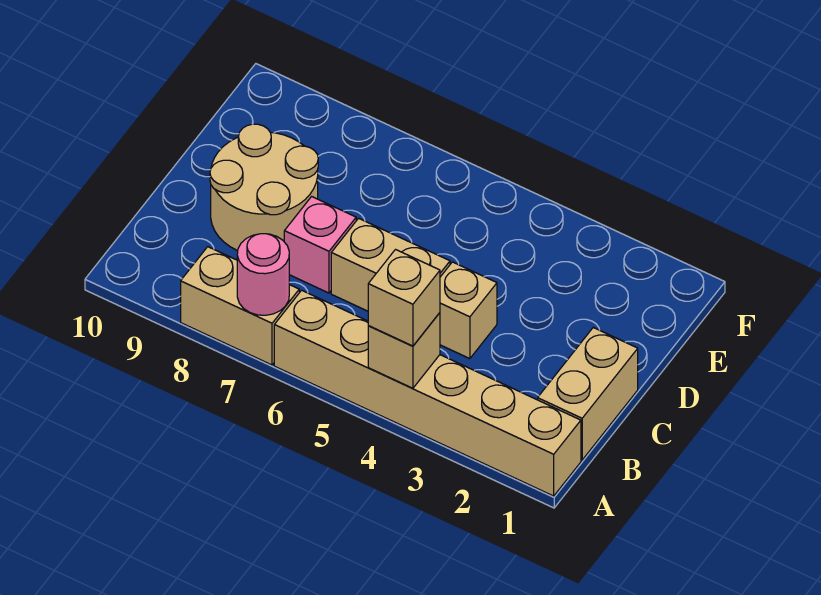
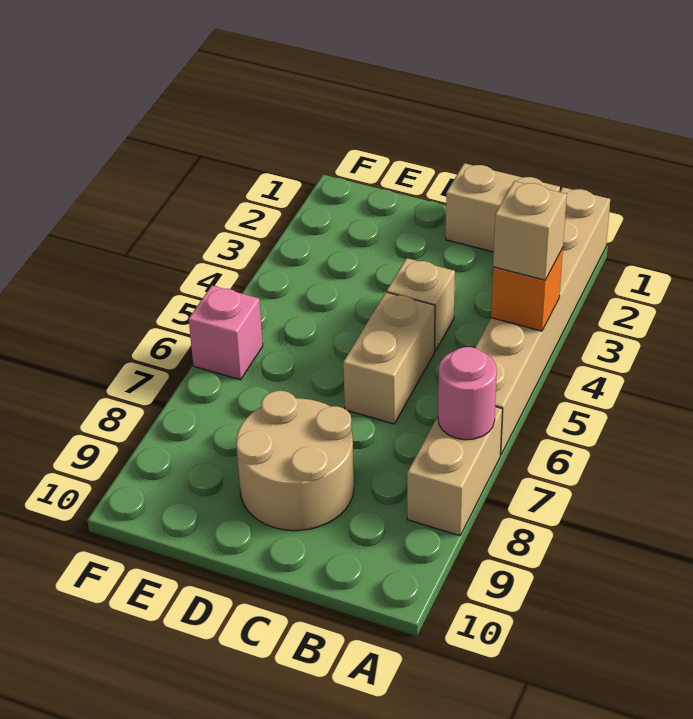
tan brick A4 level 2 -> orange brick A4 level 2
pink brick C7 level 1 -> pink brick F6 level 1

